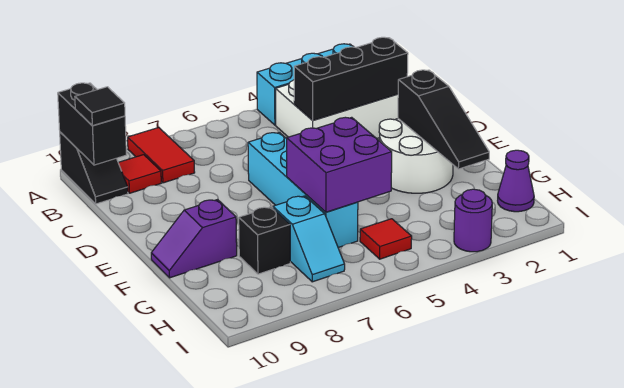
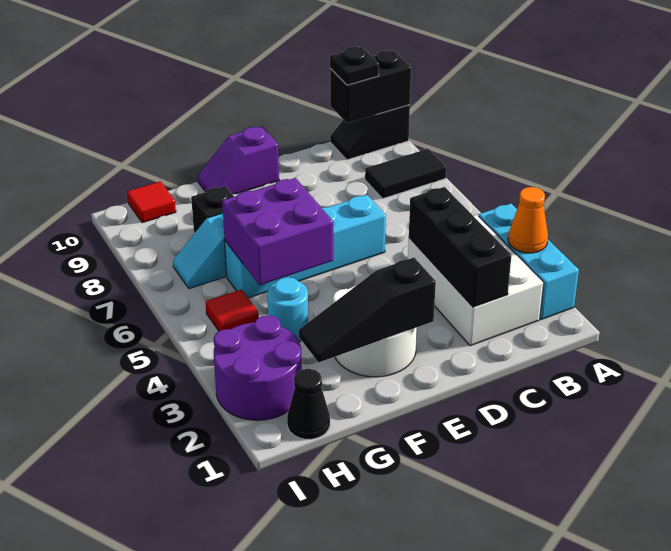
none -> orange cone A3 level 2
red tile A8:B8 level 1 -> black tile A8:B8 level 1
red tile B9 level 1 -> red tile H10 level 1
black tile B10 level 3 -> black plate B10 level 3
purple slope F9:F10 level 1 top 9 -> purple slope E10:F10 level 1 top E
none -> cyan round brick G4 level 1
purple cone H1 level 1 -> black cone H1 level 1
purple round brick I3 level 1 -> purple round brick H2:I3 level 1

